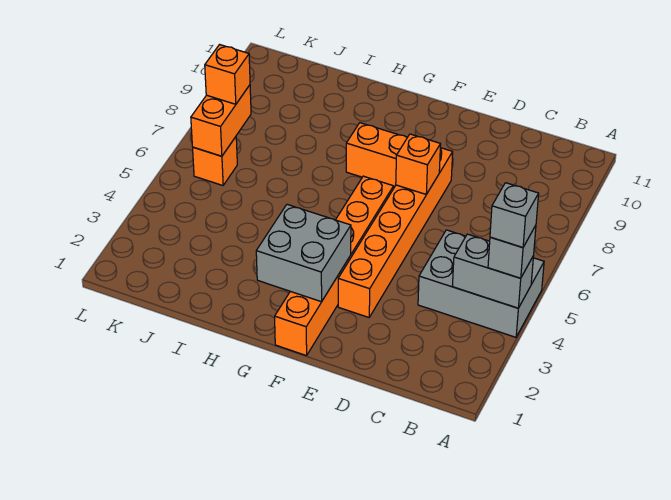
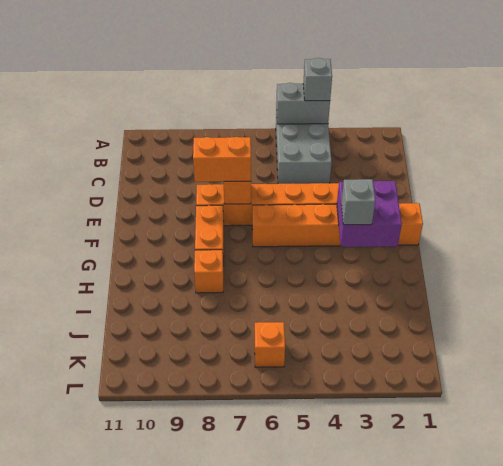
grey brick A4:B4 level 2 -> grey brick A4:A5 level 2
grey brick A4 level 4 -> grey brick G3 level 3
grey brick F2:G3 level 2 -> purple brick F2:G3 level 2
orange brick K6:K7 level 2 -> orange brick E7:E8 level 3
orange brick K7 level 3 -> orange brick H8 level 1

